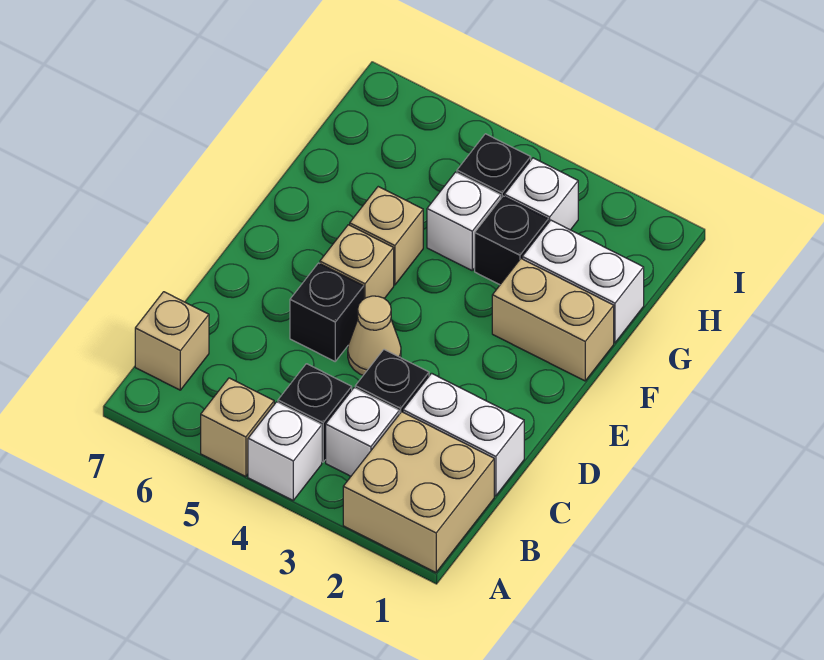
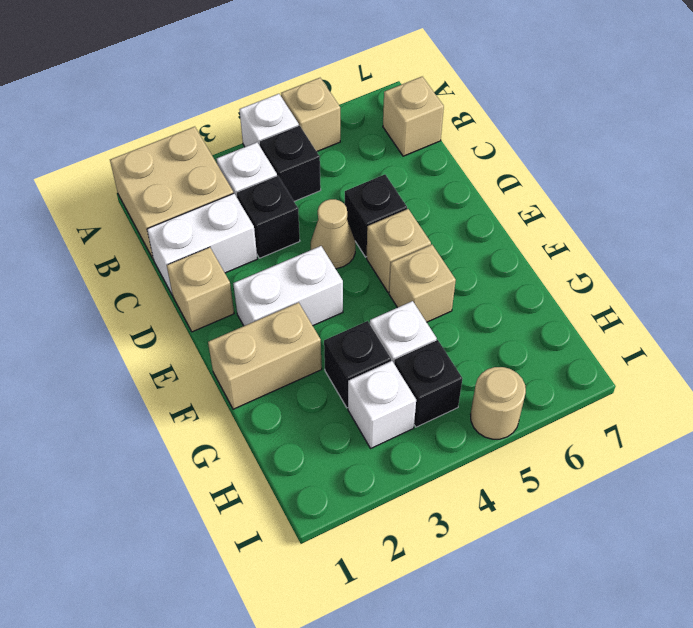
none -> tan brick D1 level 1
white brick G1:G2 level 1 -> white brick E2:E3 level 1
none -> tan round brick I5 level 1

